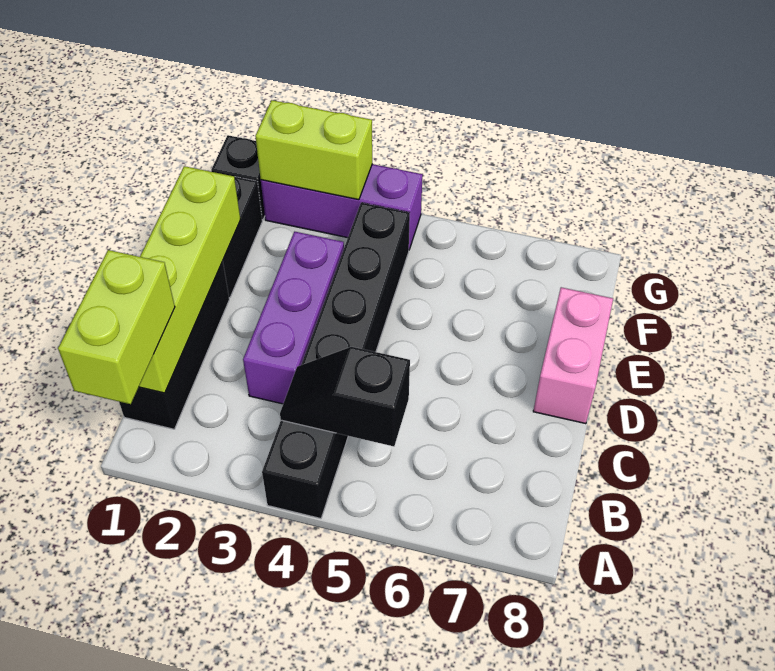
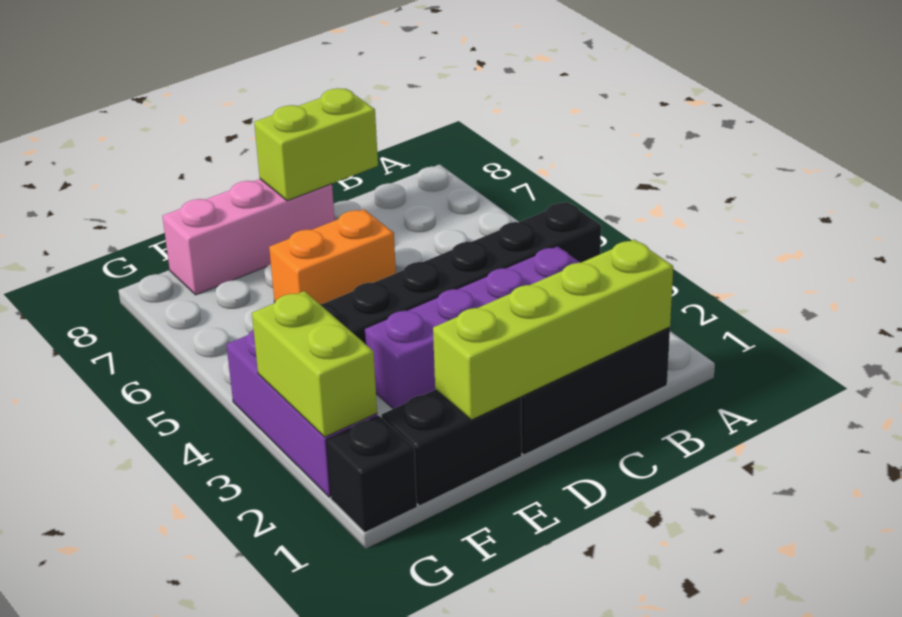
lime brick A1:B1 level 3 -> lime brick C8:D8 level 2
black slope B4:B5 level 2 top 5 -> none
purple brick C3:E3 level 1 -> purple brick B3:E3 level 1
none -> orange brick D6:E6 level 1
pink brick D8:E8 level 1 -> pink brick D8:F8 level 1

